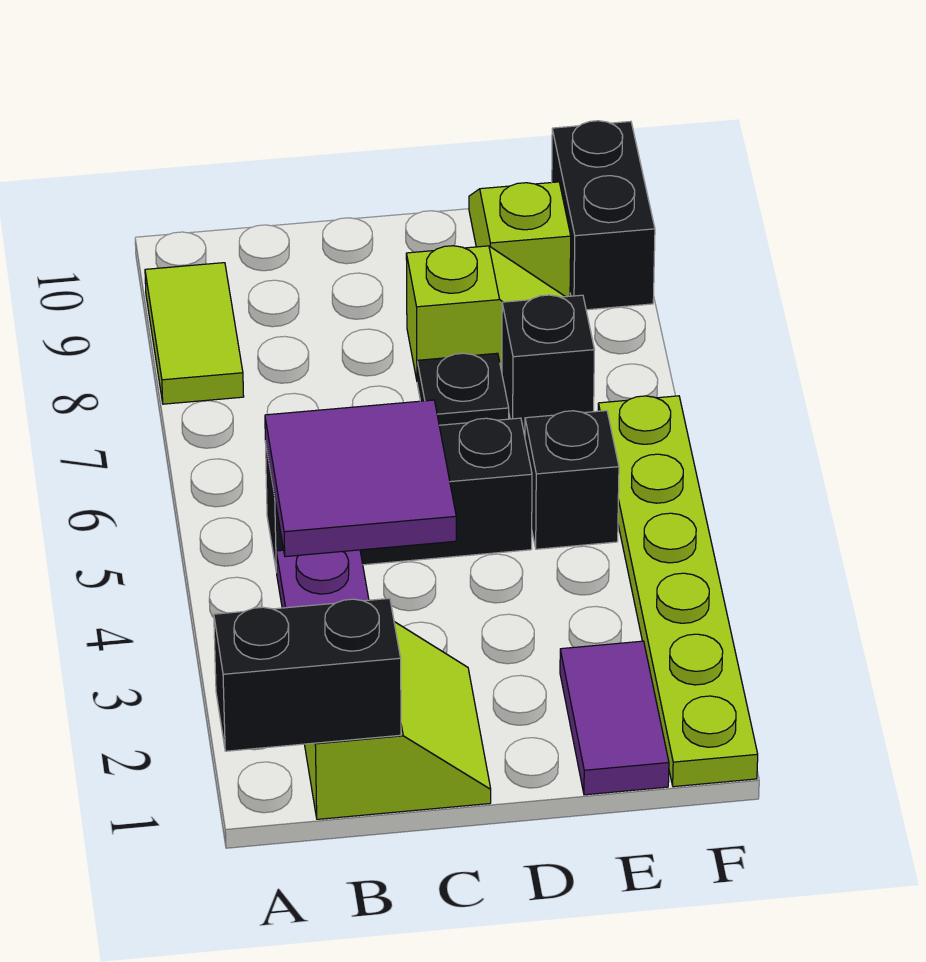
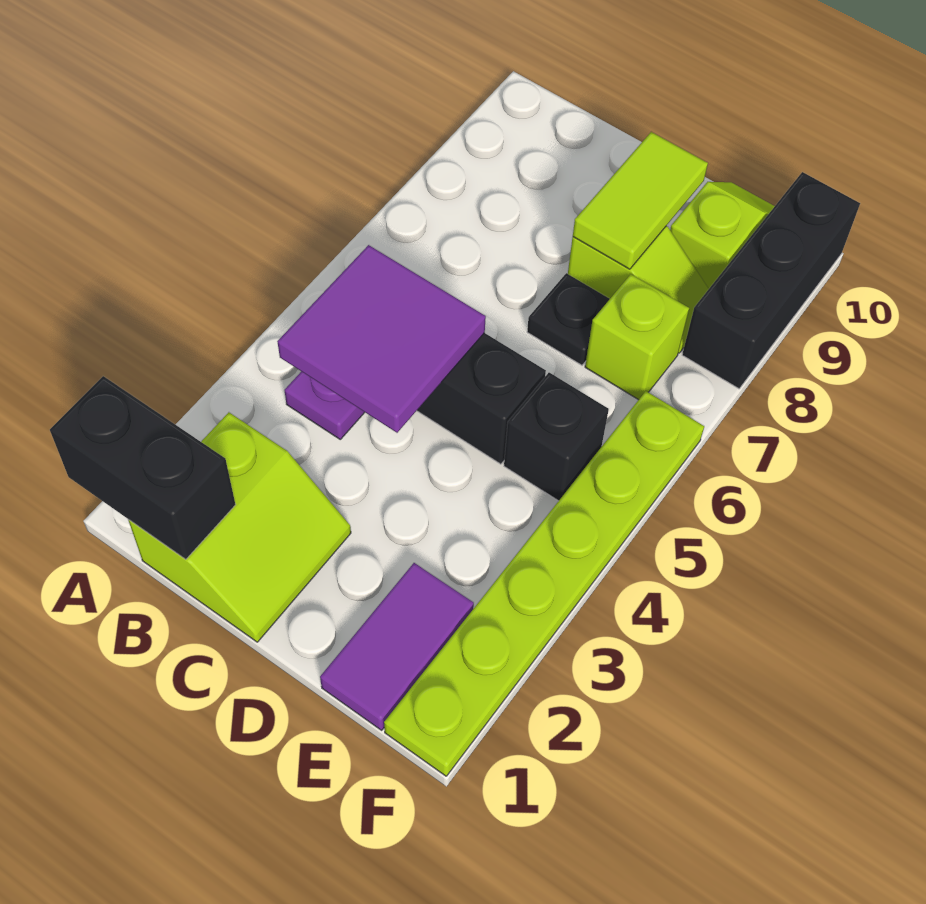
lime tile A8:A9 level 1 -> lime tile D8:D9 level 2
black brick E7 level 1 -> lime brick E7 level 1
black brick F9:F10 level 1 -> black brick F8:F10 level 1

